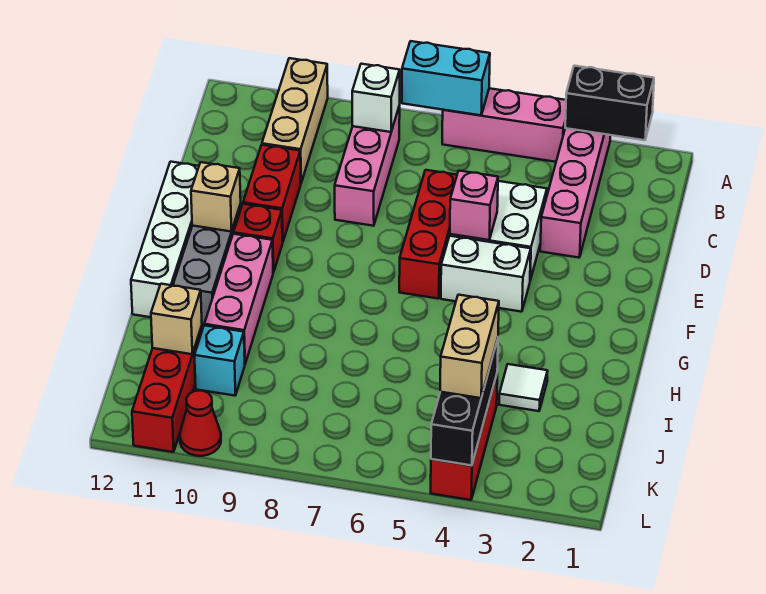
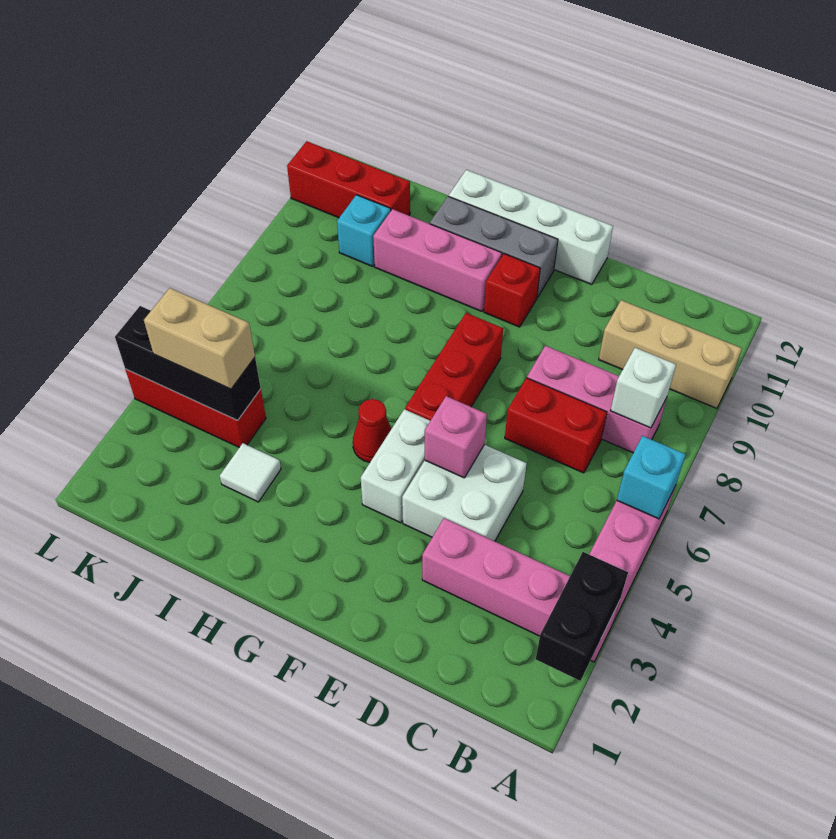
cyan brick A6:A7 level 2 -> cyan brick A6 level 2
red brick D6:F6 level 1 -> red brick F6:F8 level 1
red brick D10:E10 level 1 -> red brick C7:D7 level 1
tan brick F11 level 2 -> none
tan brick J11 level 2 -> none
red cone L10 level 1 -> red cone G5 level 1

